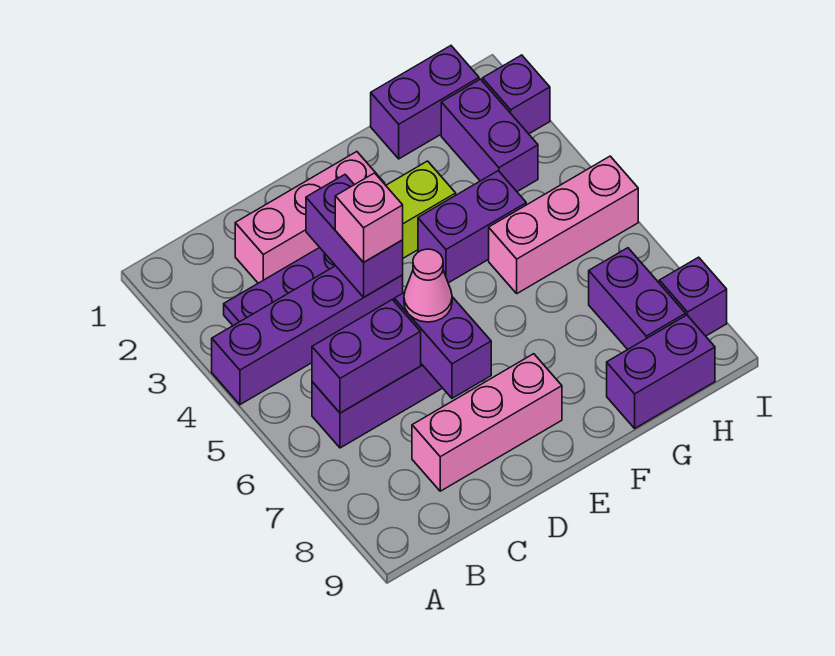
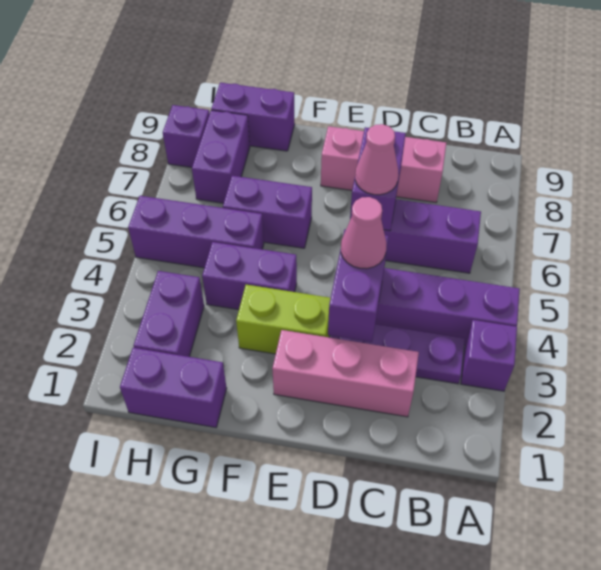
purple brick B6:C6 level 2 -> purple brick F6:G6 level 1
pink brick D4 level 3 -> pink cone D4 level 3
pink brick G5:I5 level 1 -> purple brick G5:I5 level 1
purple brick I2 level 1 -> purple brick A3 level 1

